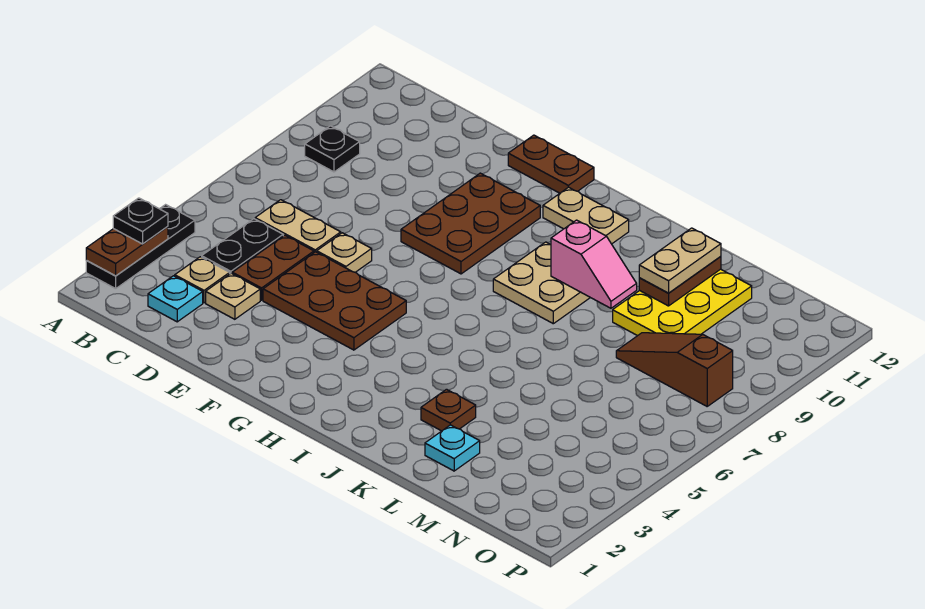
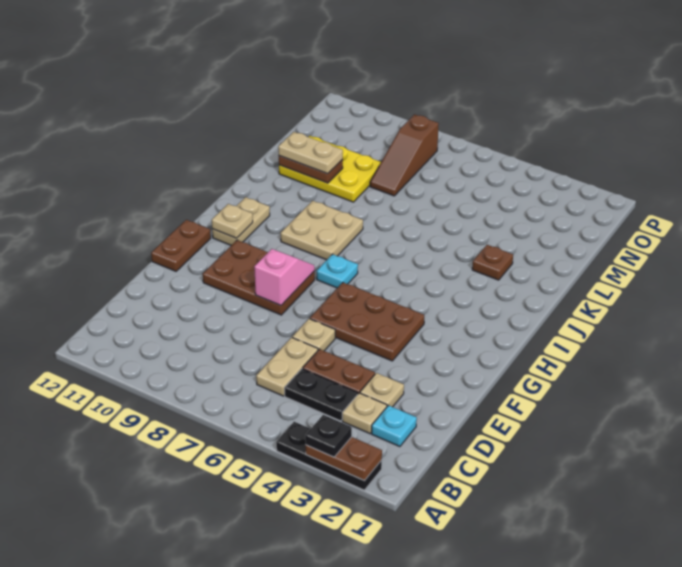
black plate B9 level 1 -> none
brown plate E4:G5 level 1 -> brown plate F4:G6 level 1
none -> tan plate H11 level 2
pink slope J9:K9 level 2 top J -> pink slope F8:G8 level 2 top F
cyan plate L2 level 1 -> cyan plate H7 level 1

